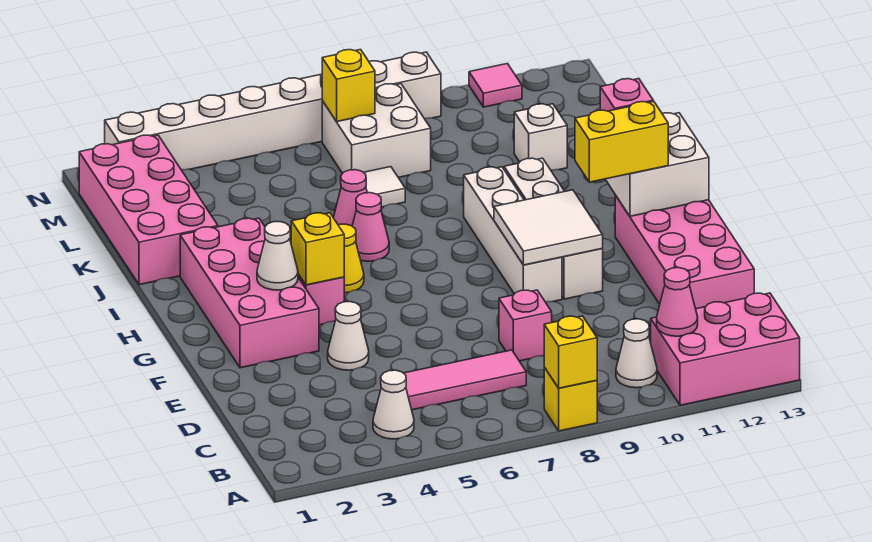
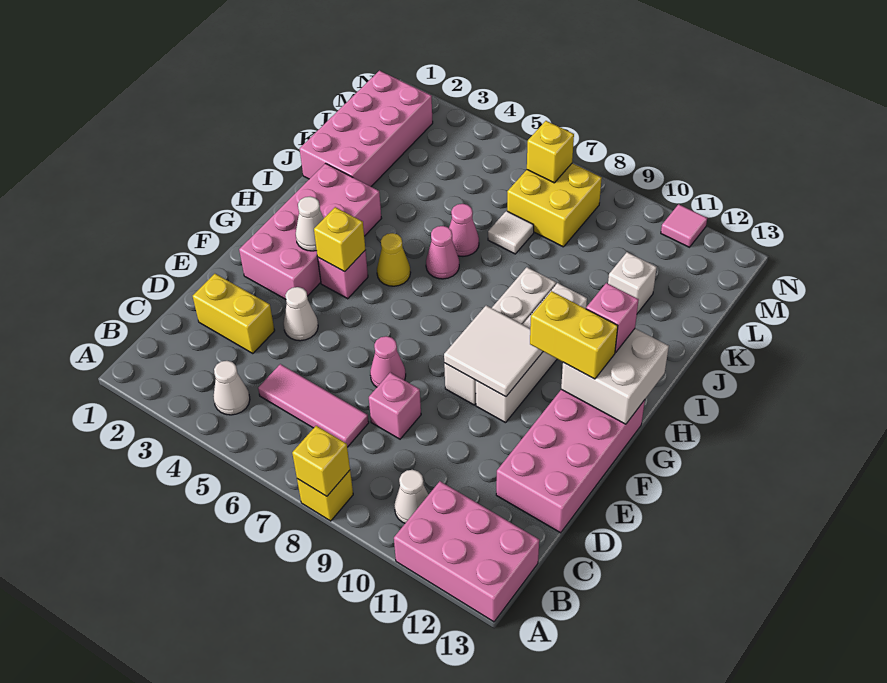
pink cone B11 level 2 -> pink cone E7 level 1
none -> yellow brick D2:D3 level 1
white brick L7:M8 level 1 -> yellow brick L7:M8 level 1
white brick N2:N9 level 1 -> none

